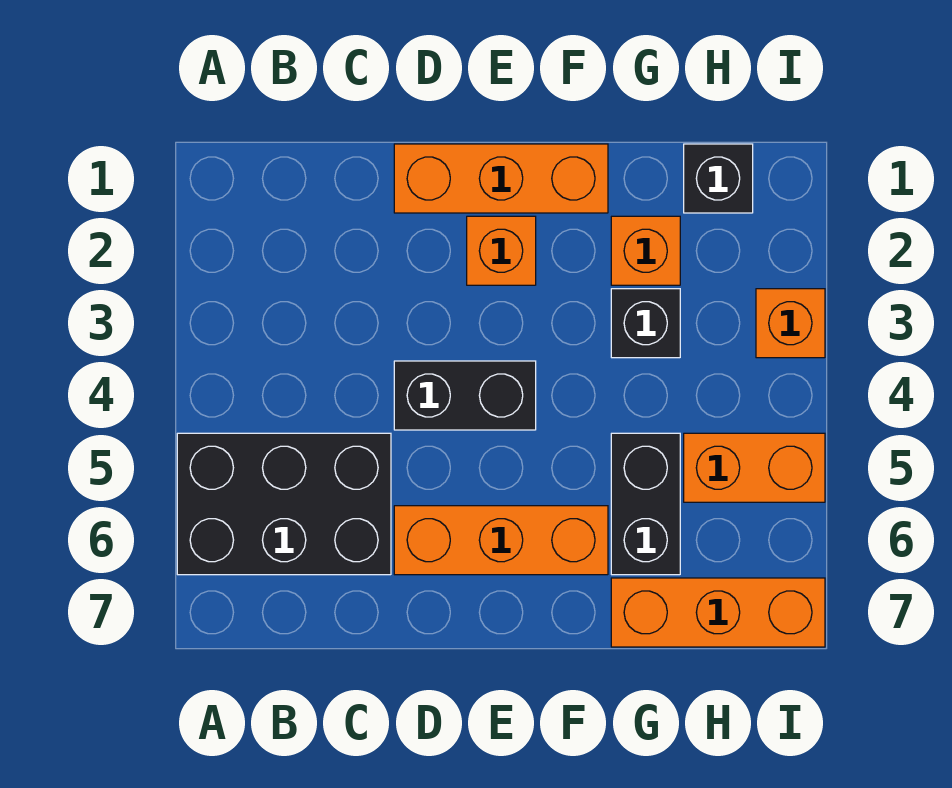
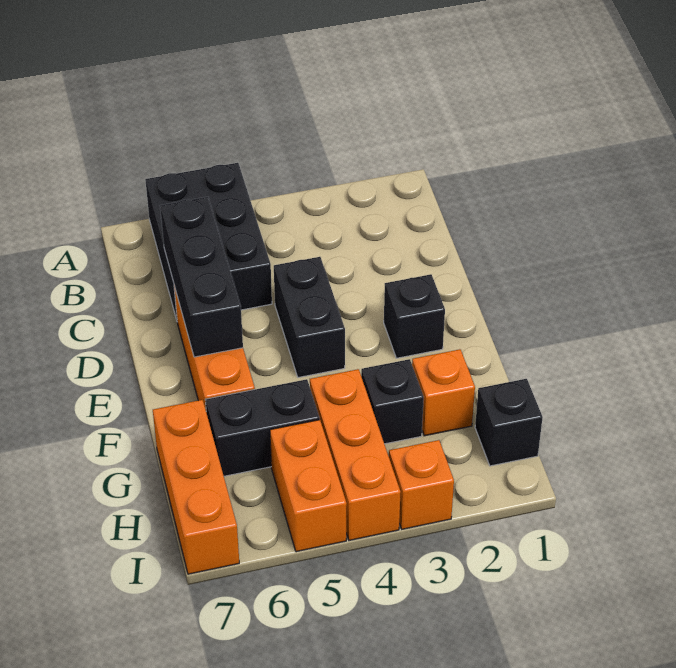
none -> black brick C6:E6 level 2
orange brick D1:F1 level 1 -> orange brick G4:I4 level 1
orange brick E2 level 1 -> black brick E2 level 1

